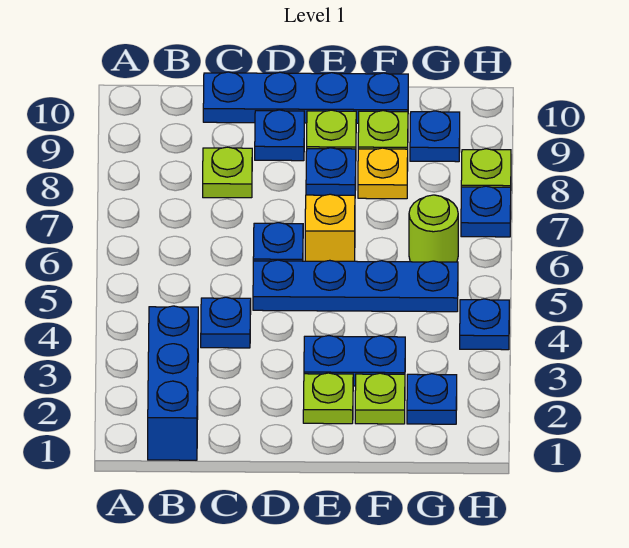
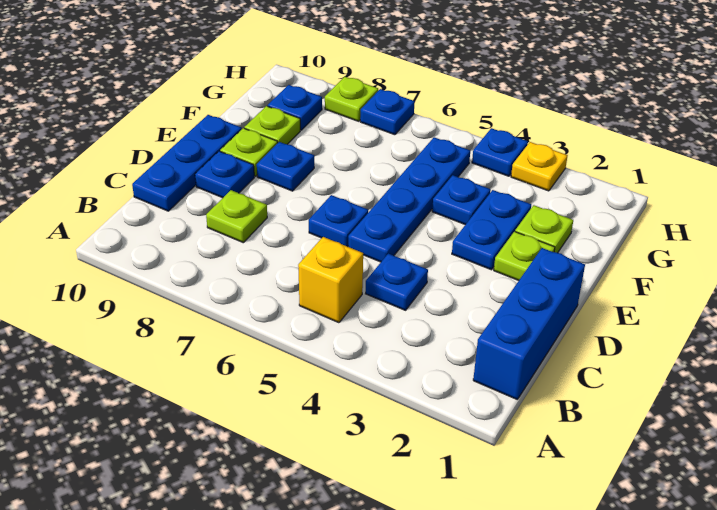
blue brick B1:B3 level 1 -> blue brick B1:D1 level 1
blue plate C10:F10 level 1 -> blue plate C10:E10 level 1
yellow brick E6 level 1 -> yellow brick B5 level 1
yellow plate F8 level 1 -> yellow plate H3 level 1
blue plate G2 level 1 -> blue plate F4 level 1
lime round brick G6 level 1 -> none

